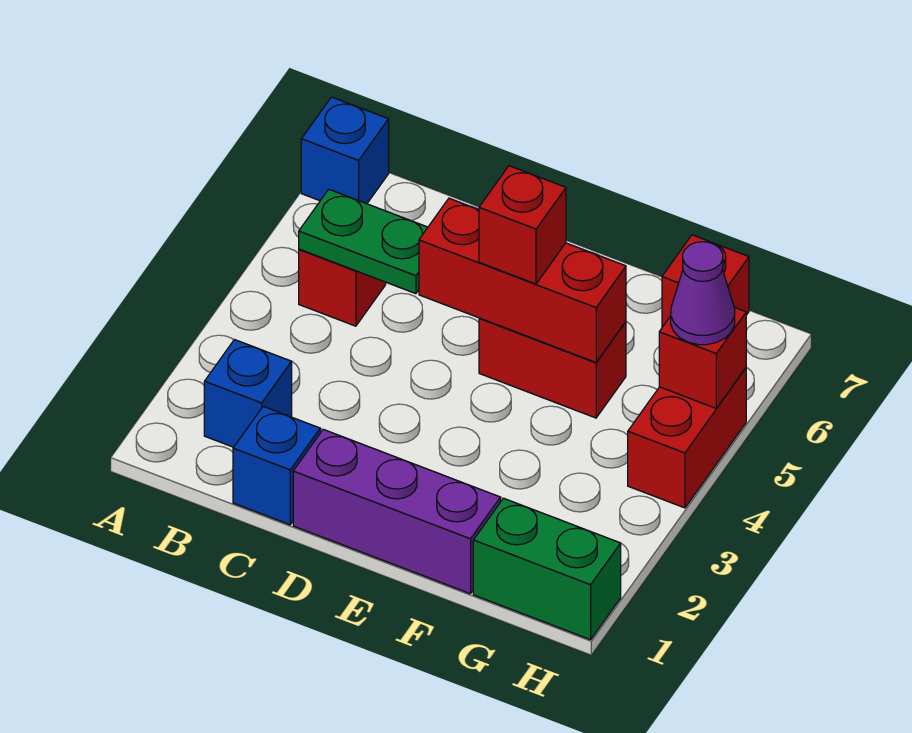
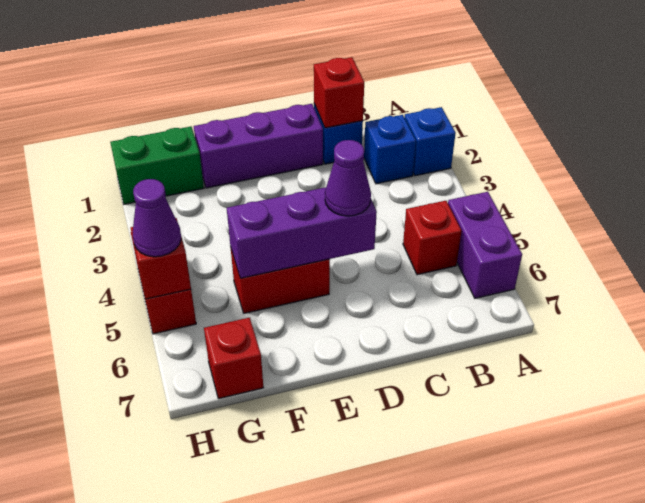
none -> purple brick A5:A6 level 1
blue brick A7 level 1 -> blue brick A2 level 1
green plate B5:C5 level 2 -> none
red brick D5:F5 level 2 -> purple brick D5:F5 level 2
none -> purple cone D5 level 3
red brick E5 level 3 -> red brick C1 level 2

